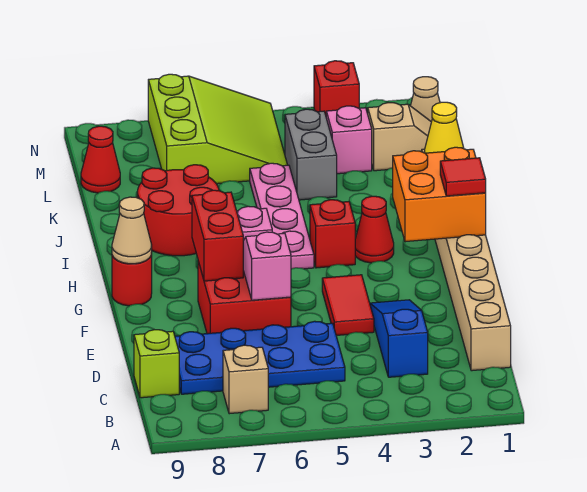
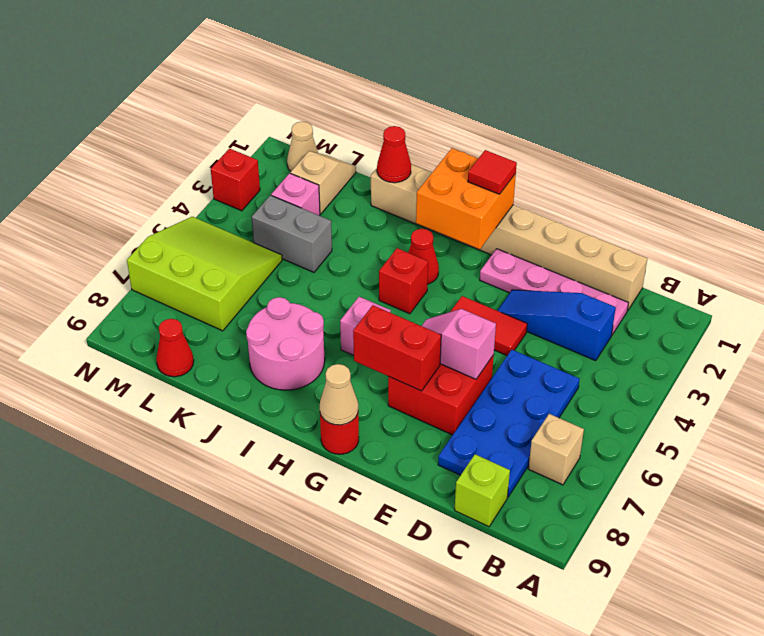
pink plate H5:K5 level 1 -> pink plate C2:F2 level 1
red round brick I7:J8 level 1 -> pink round brick I7:J8 level 1
yellow cone J1 level 2 -> red cone J1 level 2

